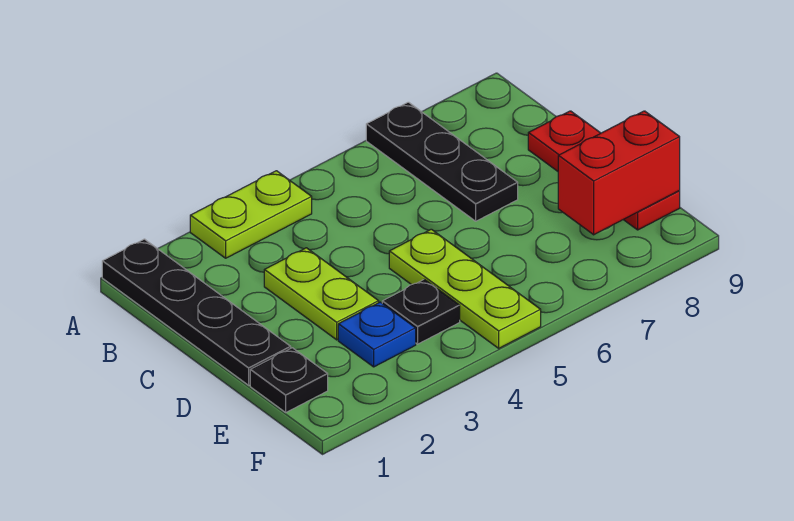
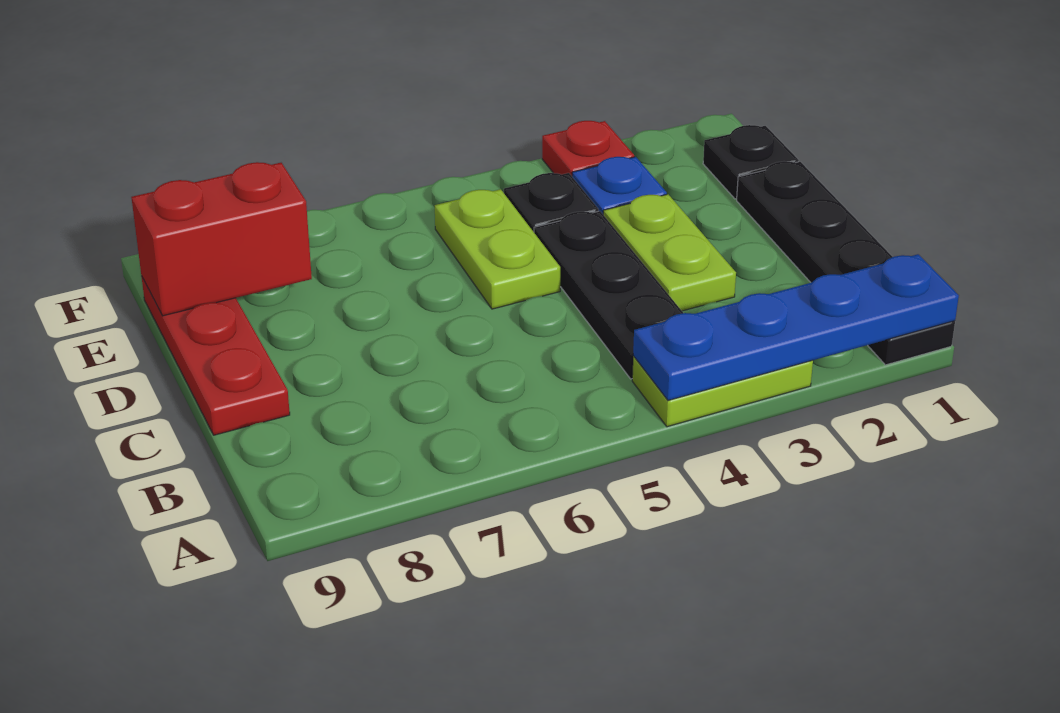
none -> blue plate A1:A4 level 2
black plate A7:C7 level 1 -> black plate B4:D4 level 1
lime plate D5:F5 level 1 -> lime plate D5:E5 level 1
none -> red plate F3 level 1

